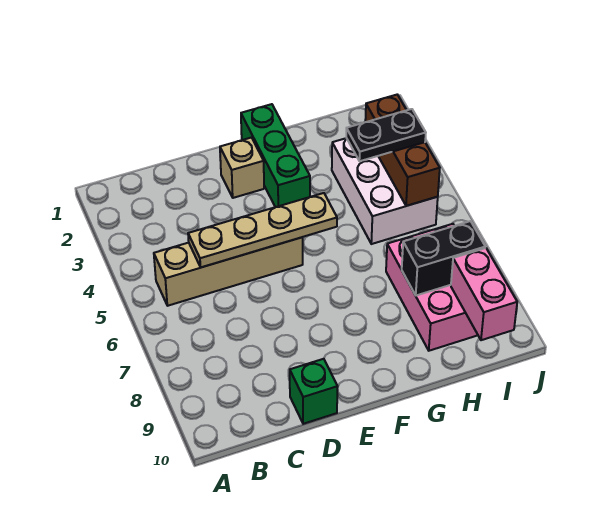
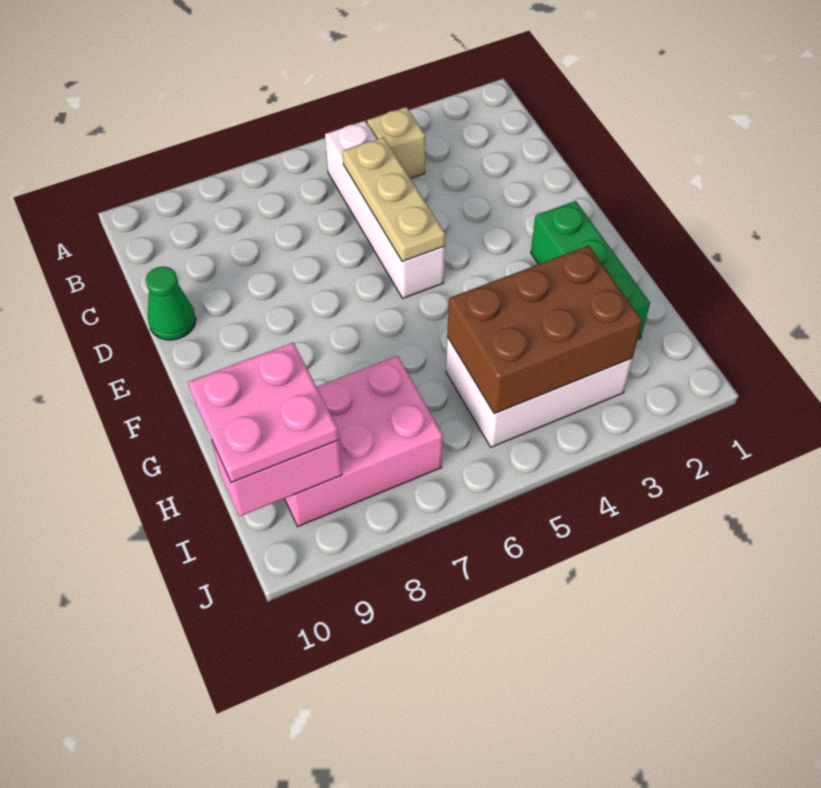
tan brick B5:E5 level 1 -> white brick B5:E5 level 1
tan plate C5:F5 level 2 -> tan plate C5:E5 level 2
green brick D10 level 1 -> green cone D10 level 1
tan brick E2 level 1 -> tan brick B4 level 1
green brick F1:F3 level 1 -> green brick F2:H2 level 1
black plate H4:I4 level 3 -> none
black brick H8:I8 level 2 -> none
none -> pink plate H9:I10 level 3
brown brick I3:I5 level 2 -> brown brick H3:I5 level 2

